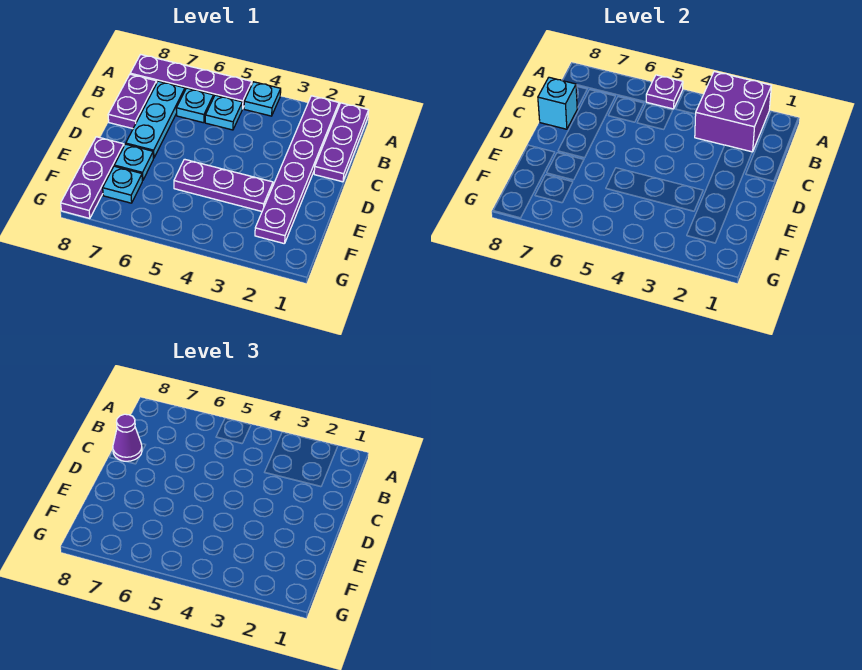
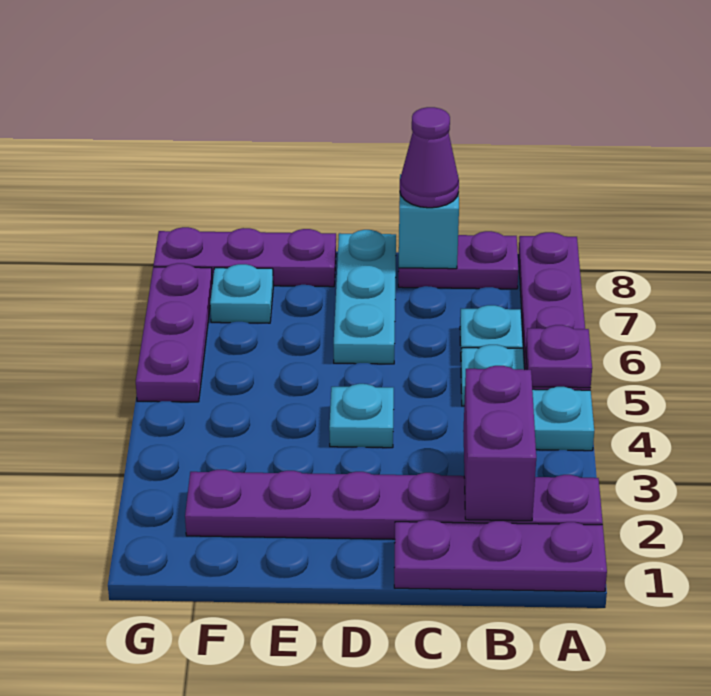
purple brick A2:B3 level 2 -> purple brick B2:B3 level 2
cyan plate B7:D7 level 1 -> cyan plate D6:D8 level 1
purple plate E3:E5 level 1 -> purple plate G5:G7 level 1
cyan plate E7 level 1 -> cyan plate D4 level 1

